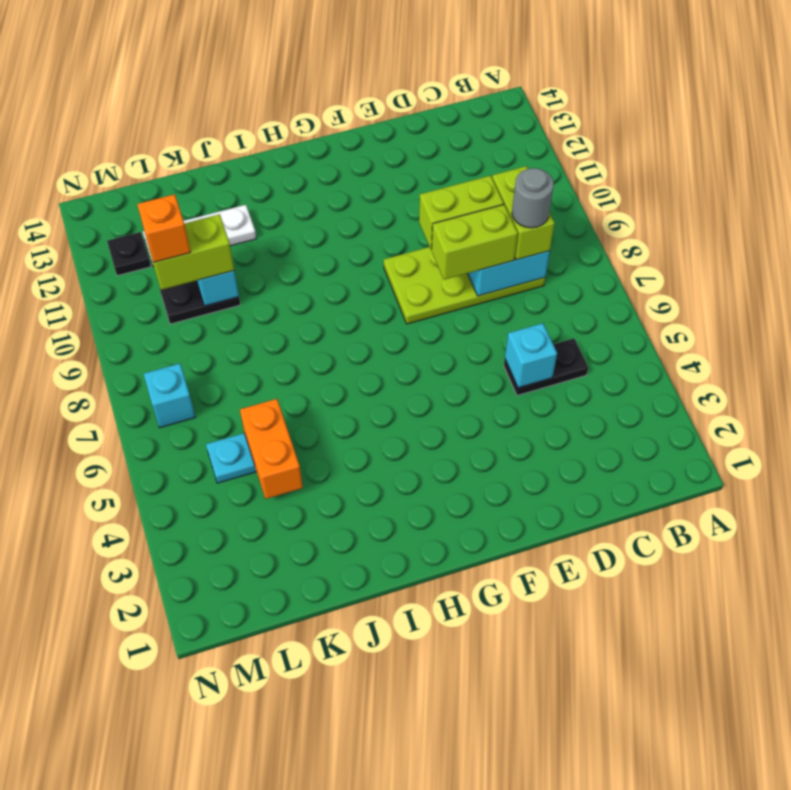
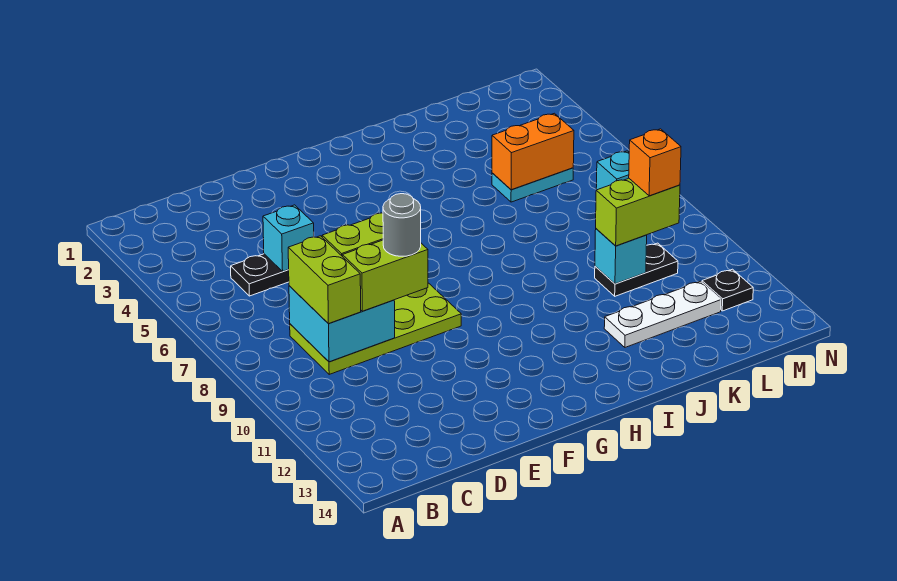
grey round brick C8 level 4 -> grey round brick E9 level 4
orange brick K4:K5 level 2 -> orange brick K5:L5 level 2

